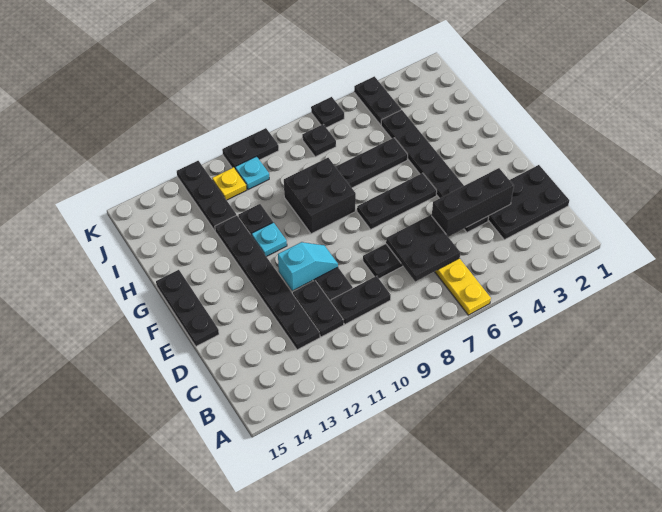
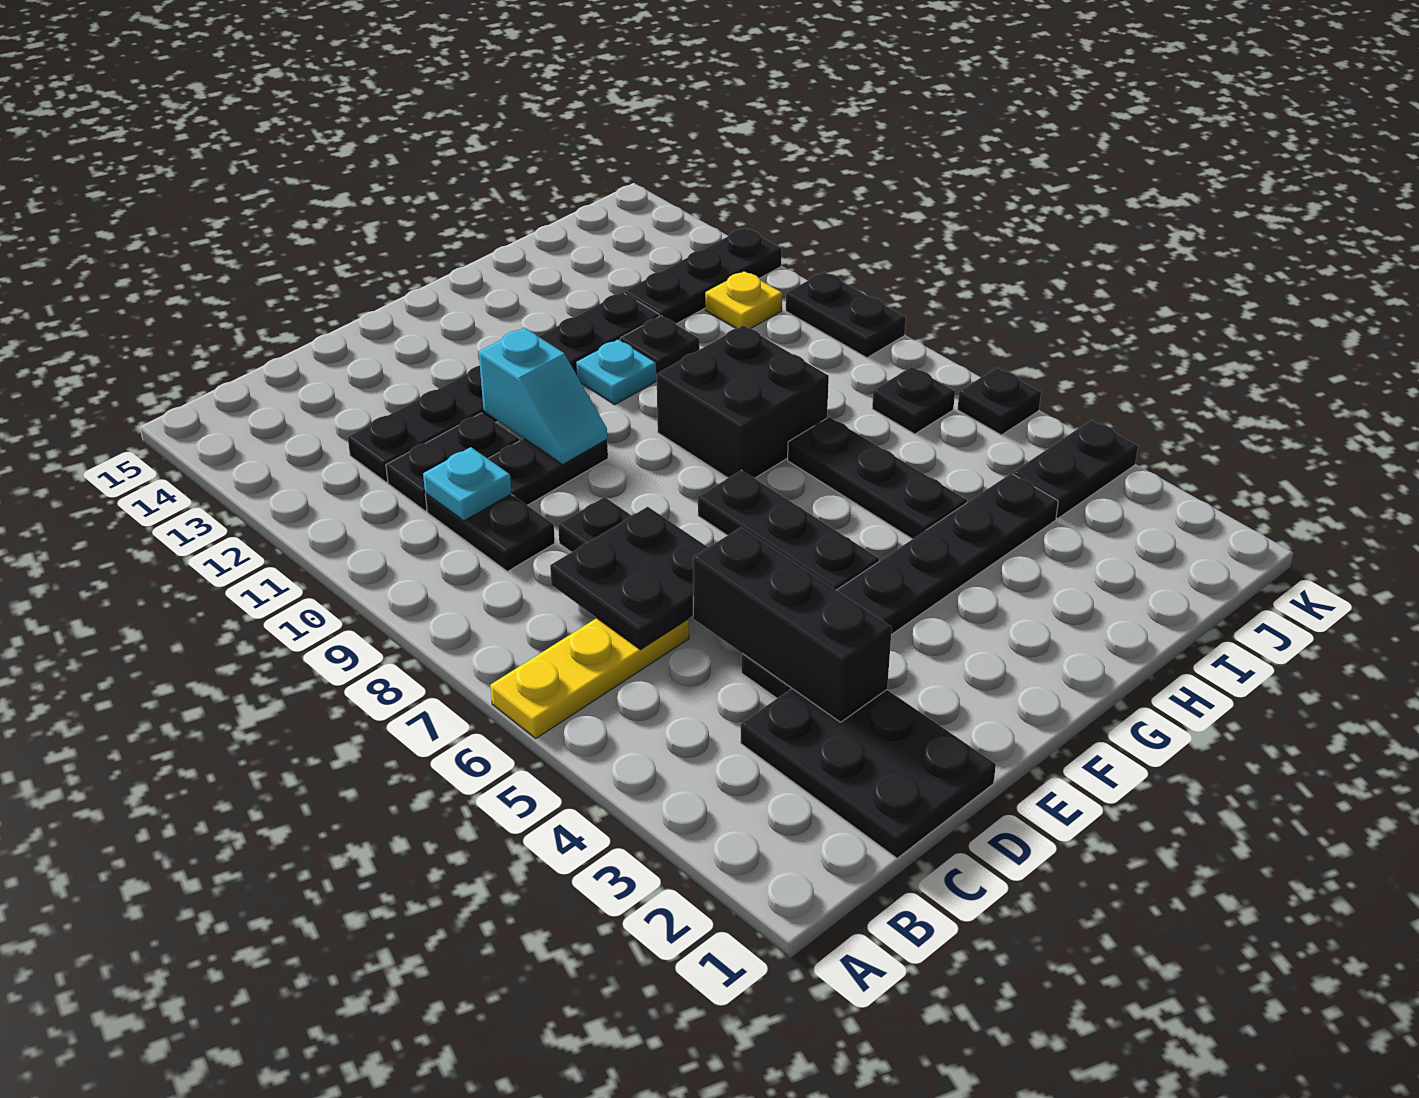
black plate E15:G15 level 1 -> none
cyan plate J10 level 1 -> cyan plate C10 level 2

